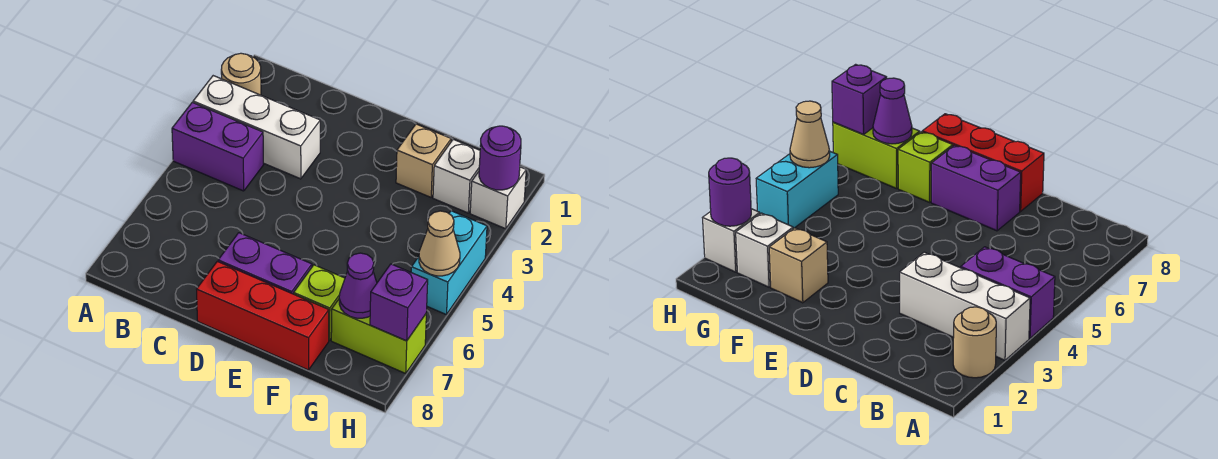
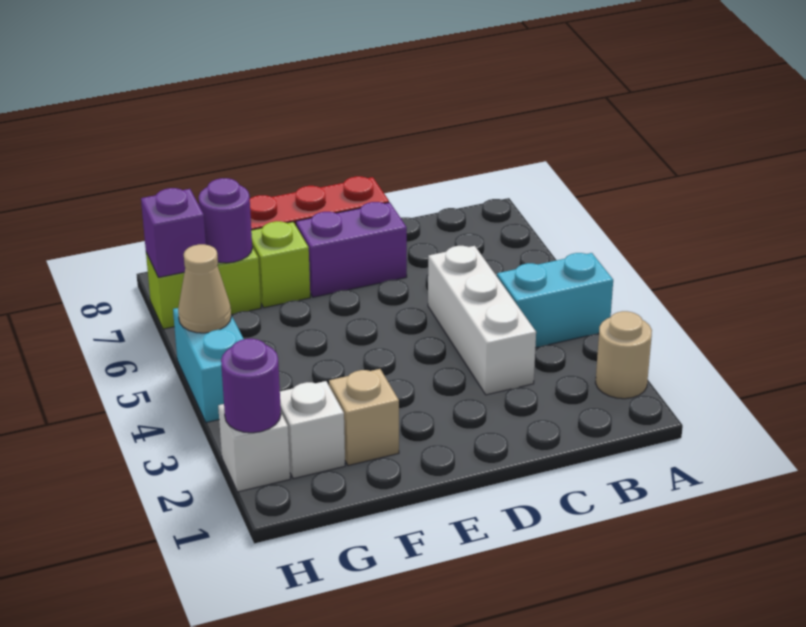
white brick A3:C3 level 1 -> white brick C3:C5 level 1
purple brick A4:B4 level 1 -> cyan brick A4:B4 level 1
purple cone G7 level 2 -> purple round brick G7 level 2

